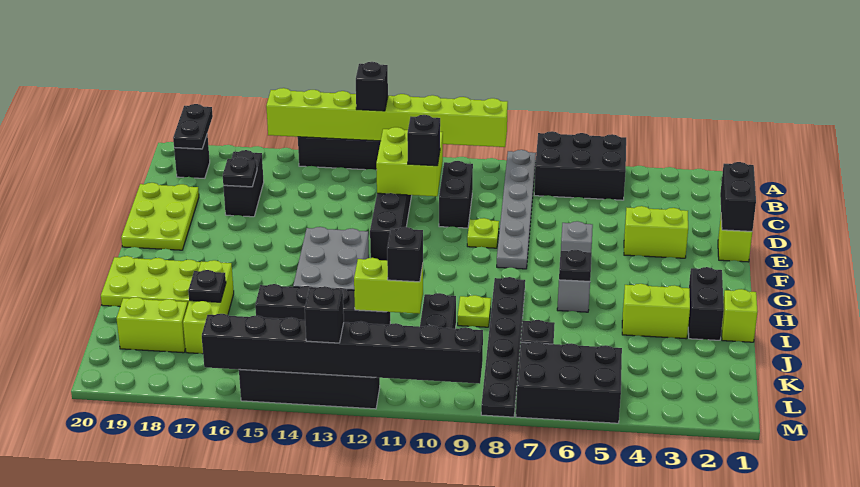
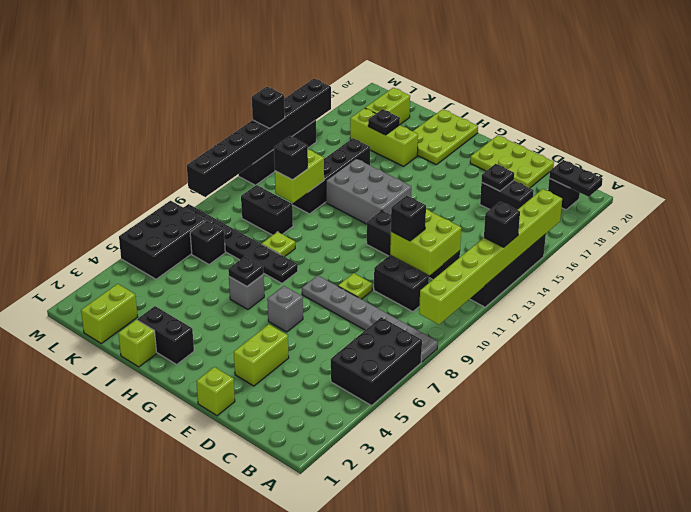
black brick D1:E1 level 2 -> none
lime brick I3:I4 level 1 -> lime brick K1:K2 level 1

